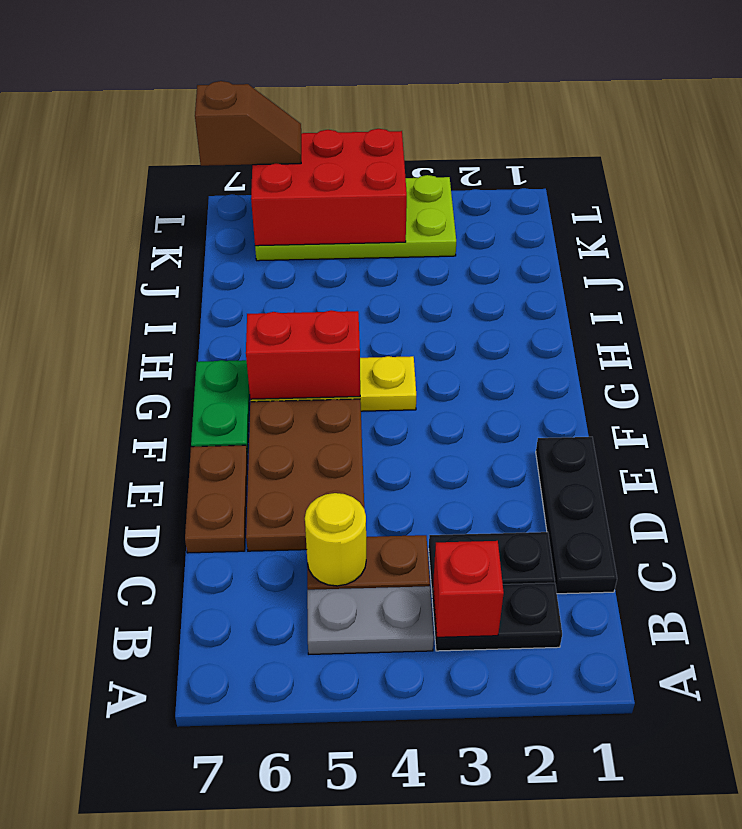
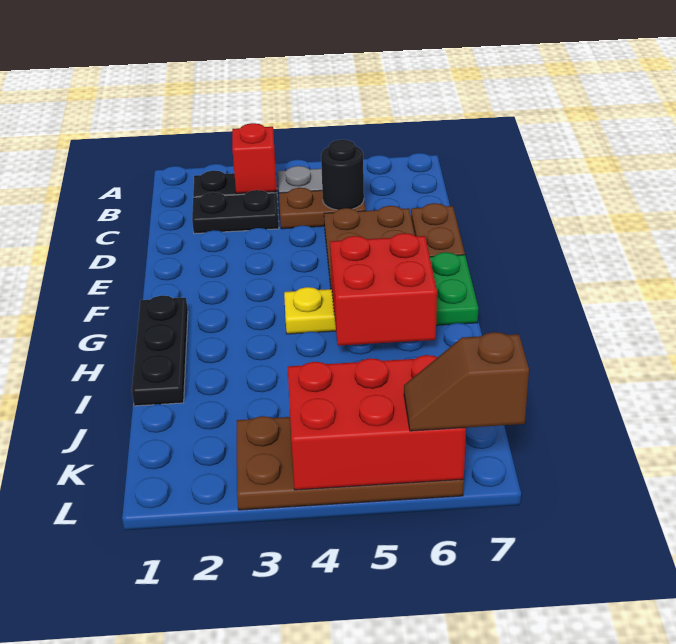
black plate C1:E1 level 1 -> black plate G1:I1 level 1
yellow round brick C5 level 2 -> black round brick C5 level 2
red brick G5:G6 level 2 -> red brick G5:H6 level 2
lime plate K3:L6 level 1 -> brown plate K3:L6 level 1

